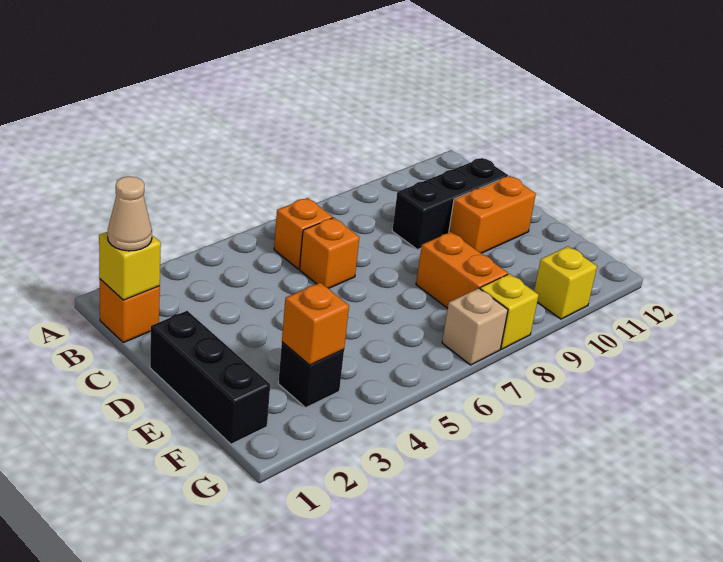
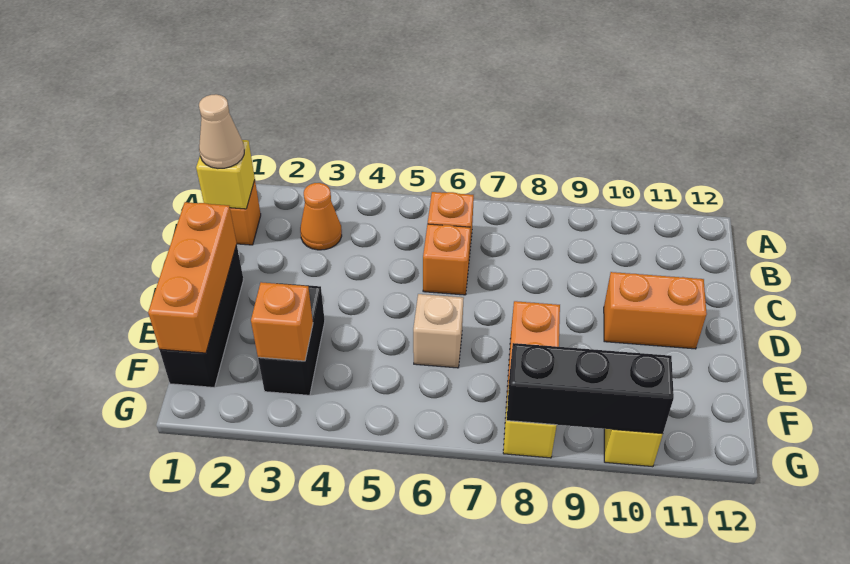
none -> orange cone B3 level 1
black brick C9:C11 level 1 -> black brick G8:G10 level 2
none -> orange brick D1:F1 level 2
black brick F3 level 1 -> black brick E3:F3 level 1
tan brick G7 level 1 -> tan brick E6 level 1

